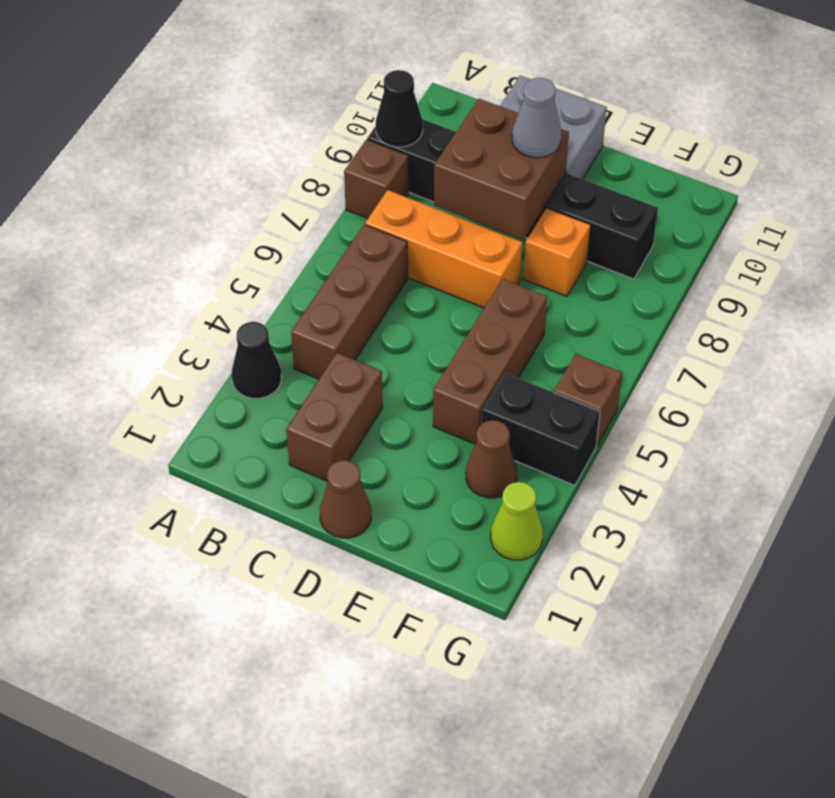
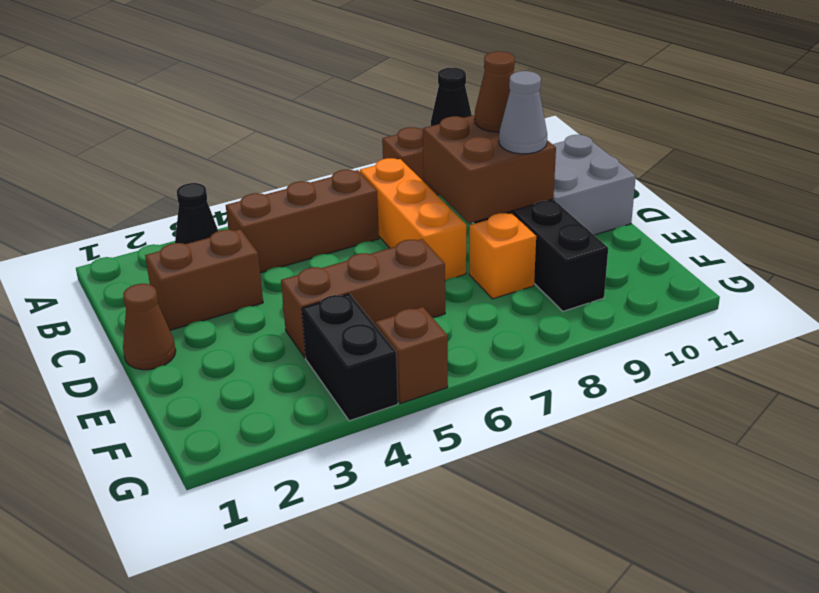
brown cone F3 level 1 -> brown cone C9 level 3
lime cone G2 level 1 -> none

